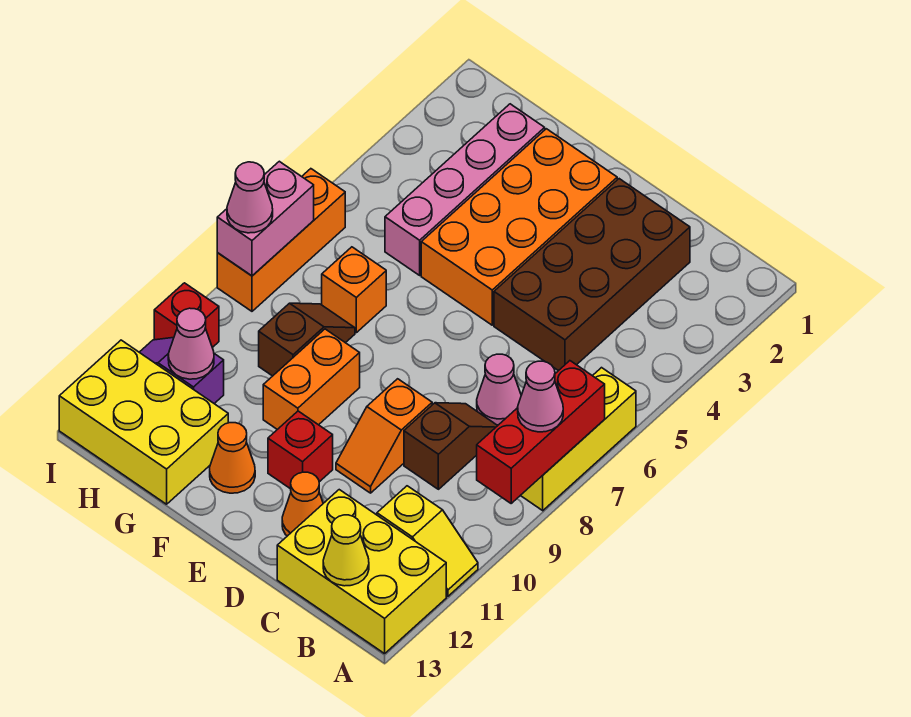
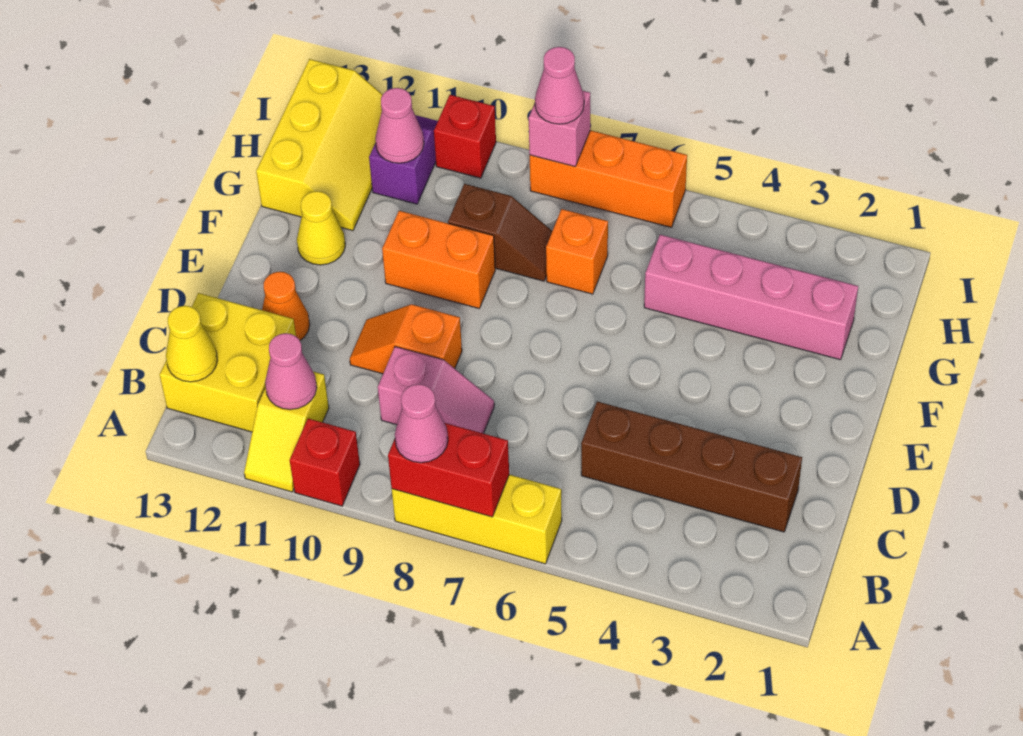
red brick A7:A9 level 2 -> red brick A7:A8 level 2
yellow brick A12:C13 level 1 -> yellow brick B12:C13 level 1
brown brick C2:D5 level 1 -> brown brick C2:C5 level 1
pink cone C7 level 1 -> pink cone B11 level 2
brown slope C8:C9 level 1 top 9 -> pink slope C8:C9 level 1 top 9
orange brick E2:F5 level 1 -> none
red brick E11 level 1 -> red brick A10 level 1
orange cone F12 level 1 -> yellow cone F12 level 1
yellow brick G12:I13 level 1 -> yellow slope G12:I13 level 1 top 13
pink brick I7:I8 level 2 -> pink brick I8 level 2

